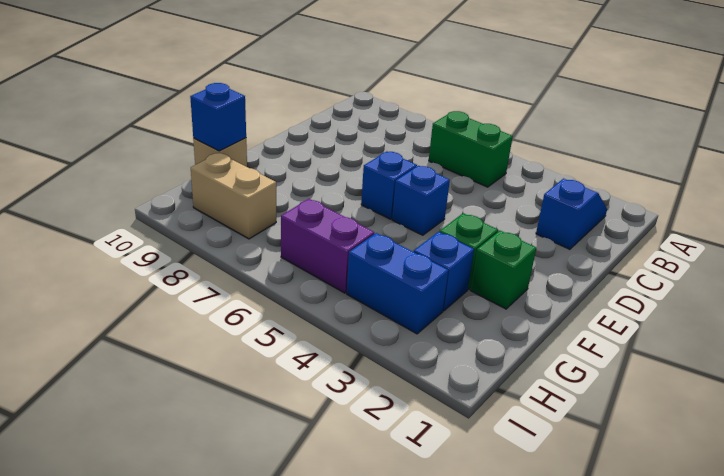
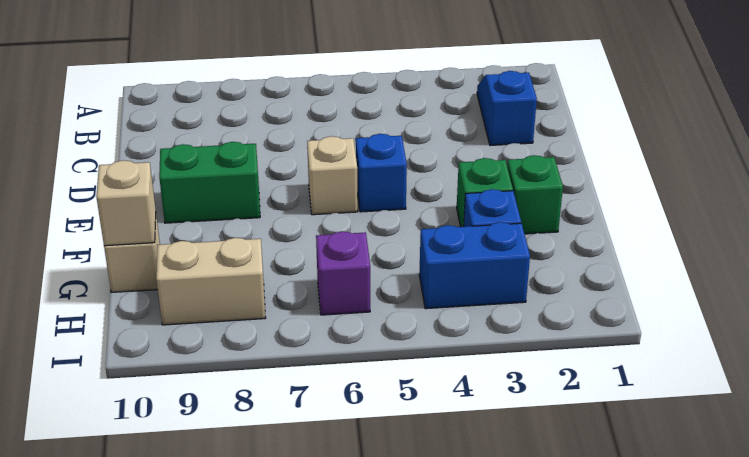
green brick B5:B6 level 1 -> green brick E8:E9 level 1
blue brick E6 level 1 -> tan brick E6 level 1
blue brick G10 level 2 -> tan brick G10 level 2
purple brick H5:H6 level 1 -> purple brick H6 level 1

